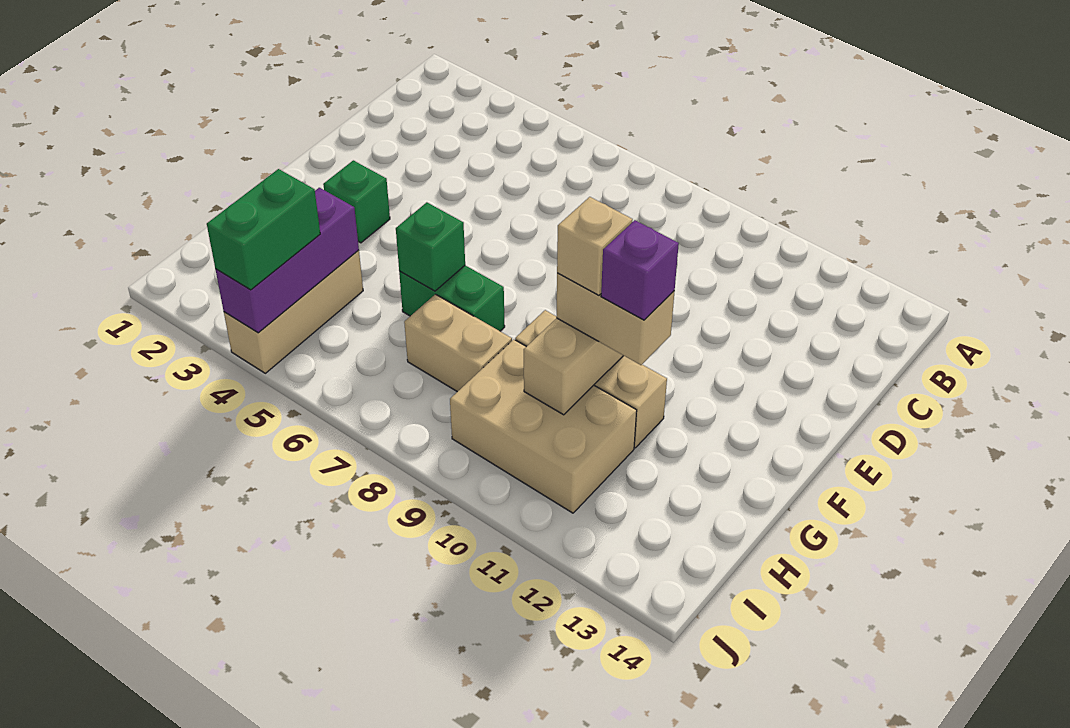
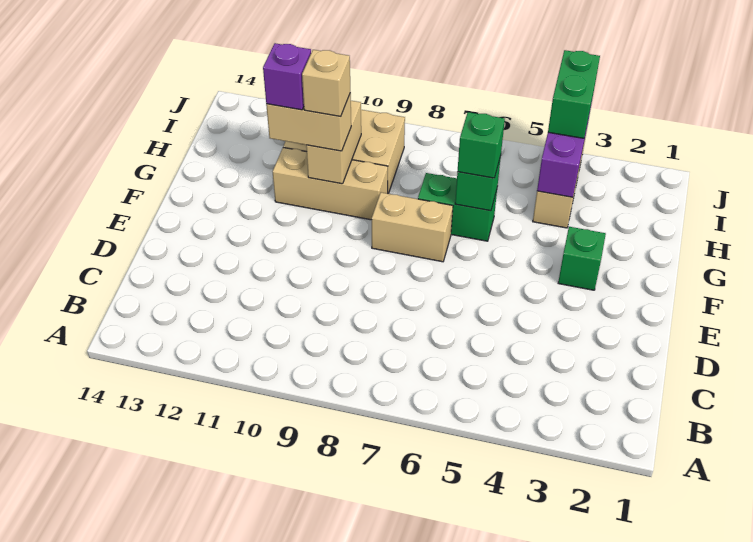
none -> green brick G6 level 3
tan brick H7:H8 level 1 -> tan brick F7:F8 level 1

